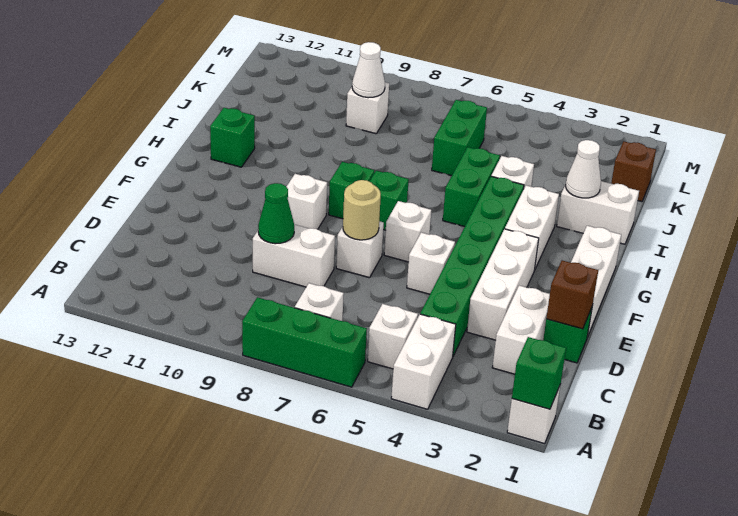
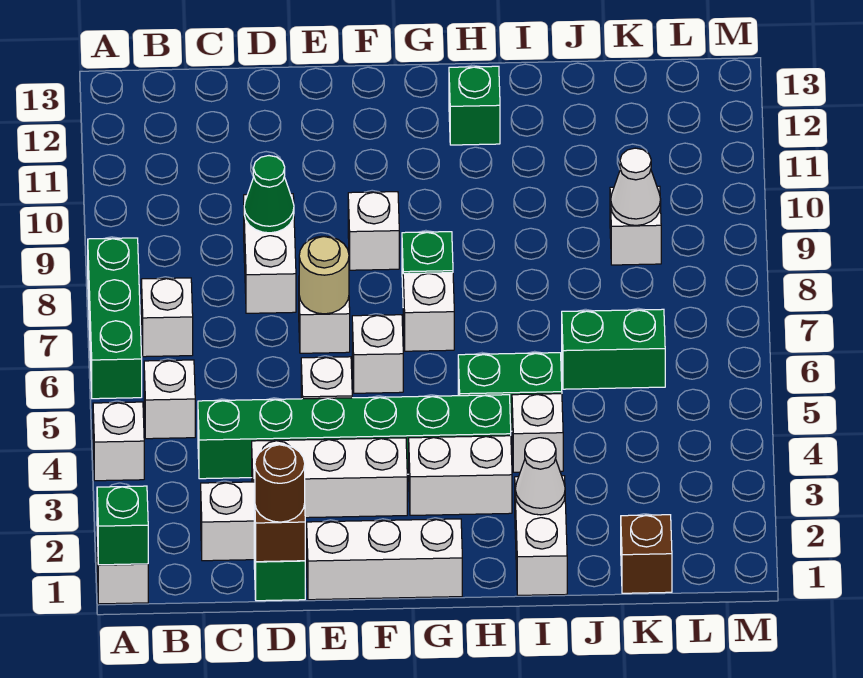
white brick A4:B4 level 1 -> white brick A4 level 1
none -> brown round brick D1 level 3
green brick G7 level 1 -> white brick G7 level 1

